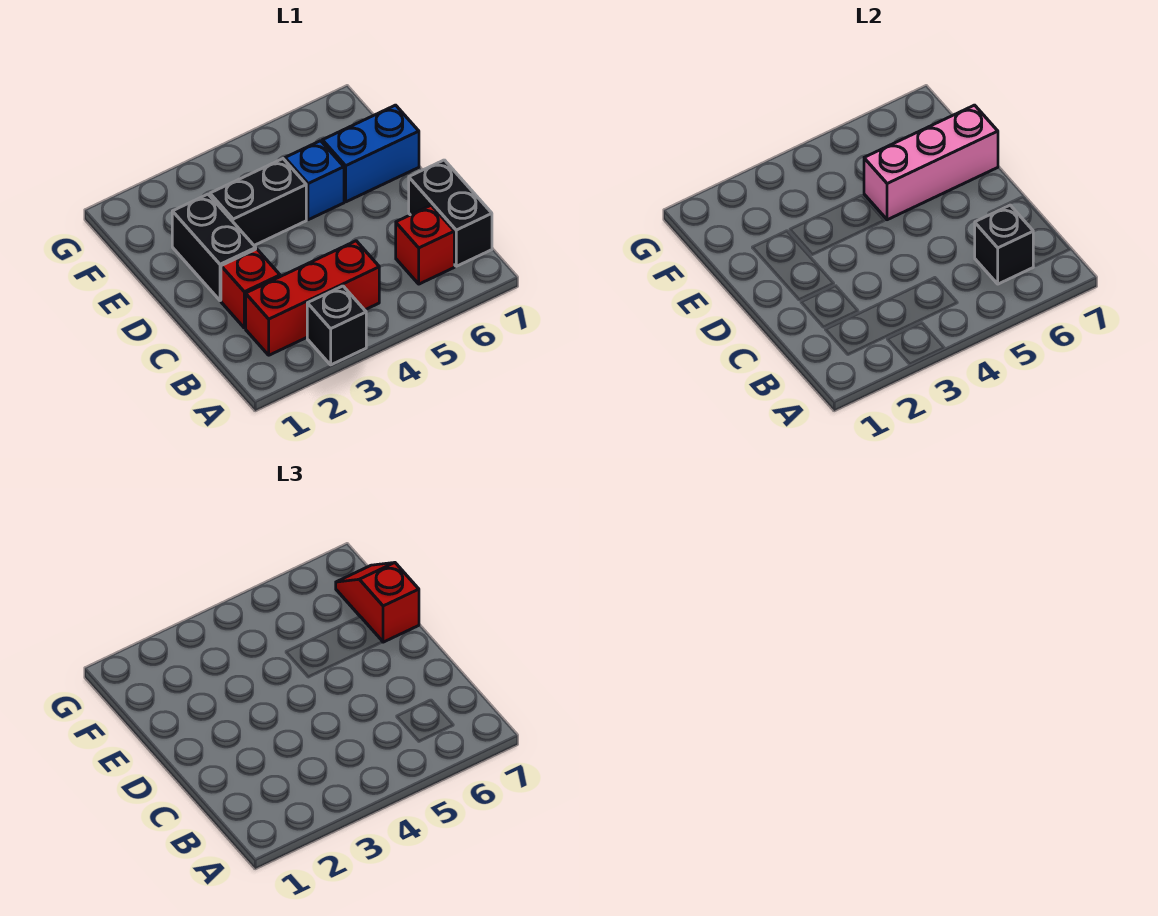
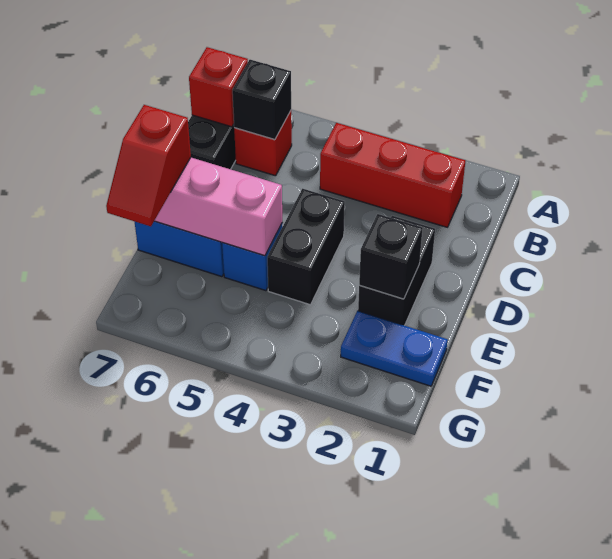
black brick A3 level 1 -> black brick E2 level 2
red brick C2 level 1 -> red brick B7 level 2
black brick E3:E4 level 1 -> black brick D4:E4 level 1
none -> blue plate F1:F2 level 1

